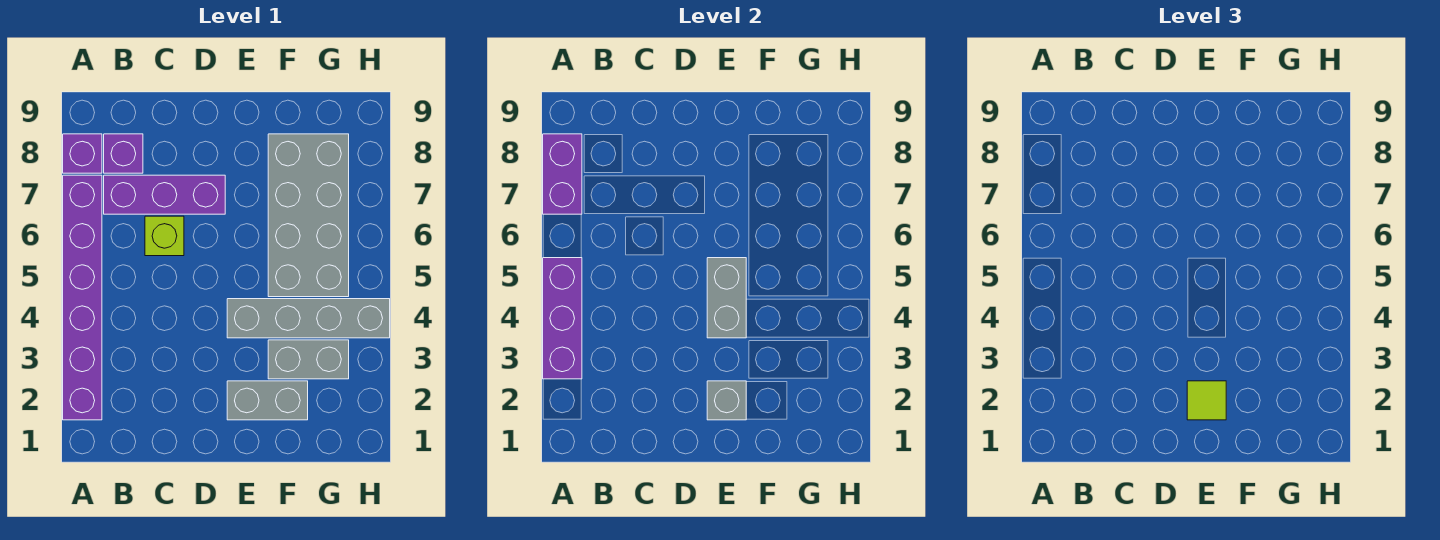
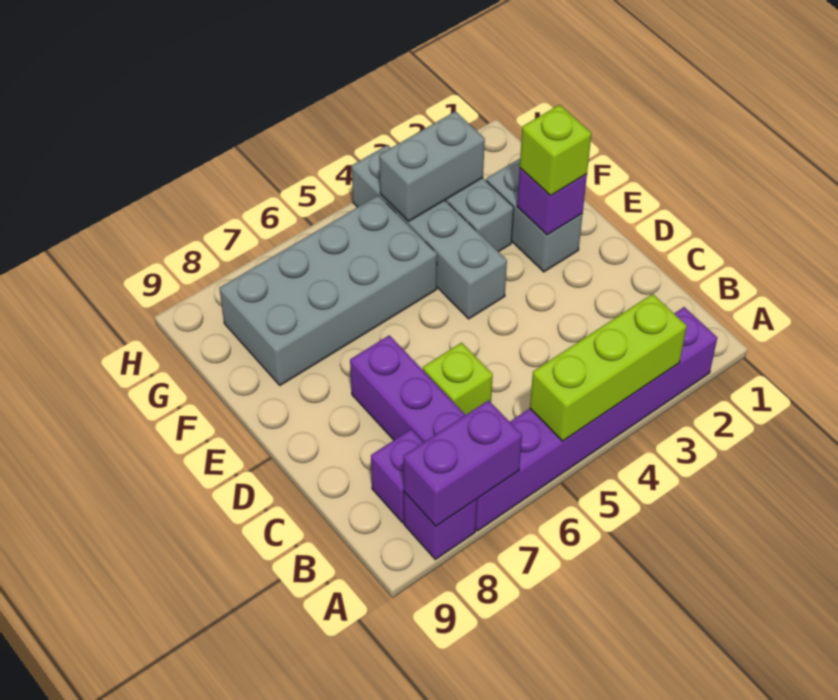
purple brick A3:A5 level 2 -> lime brick A3:A5 level 2
grey brick E2 level 2 -> purple brick E2 level 2
lime tile E2 level 3 -> lime brick E2 level 3
grey brick E4:E5 level 2 -> grey brick G3:G4 level 2

